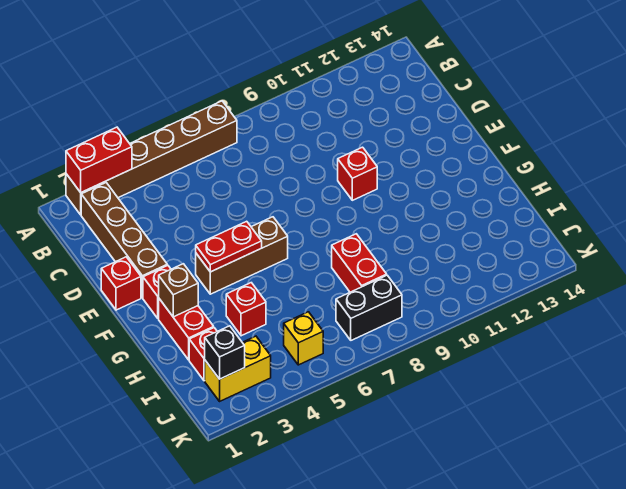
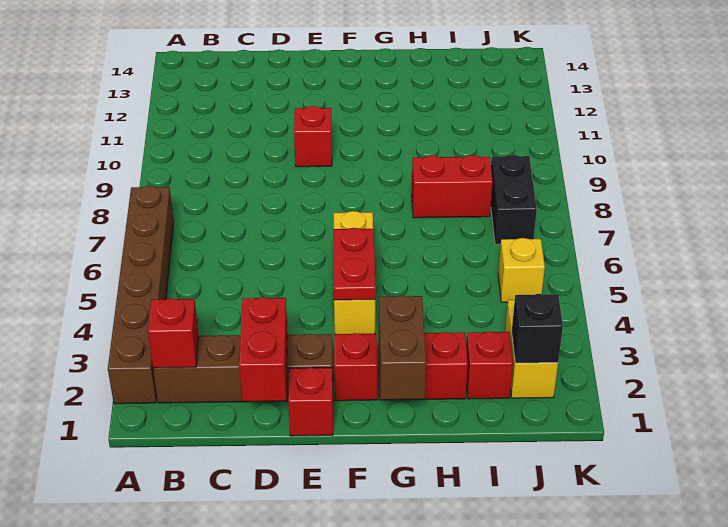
red brick A2:A3 level 2 -> red brick D1:D2 level 2
brown brick F4:F6 level 1 -> yellow brick F4:F6 level 1
brown brick G2 level 2 -> brown brick G1:G2 level 2
red brick H4 level 1 -> red brick B2 level 2

